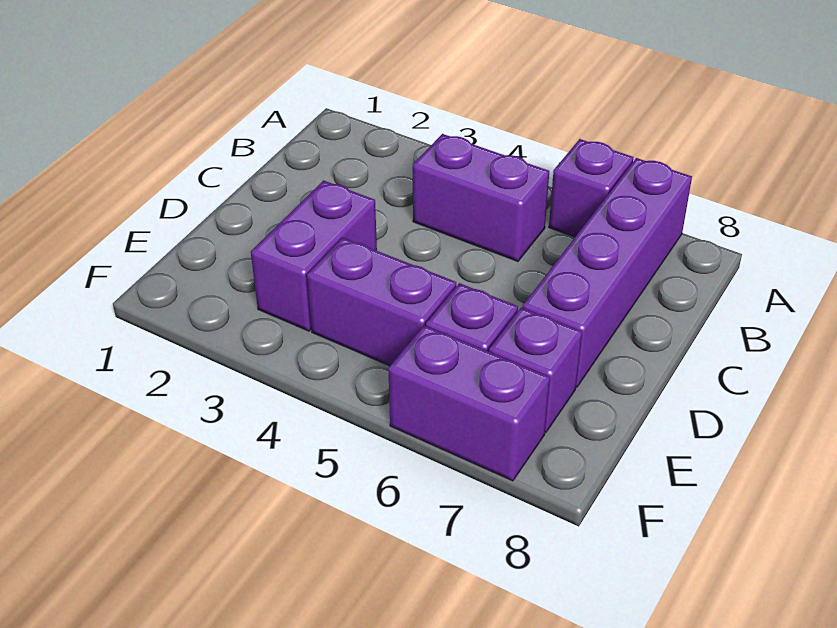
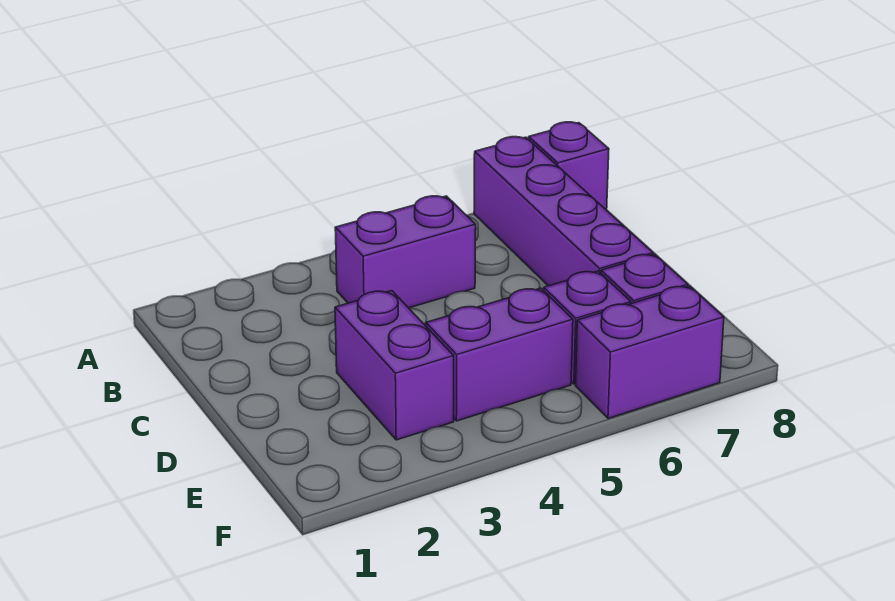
purple brick A6 level 1 -> purple brick A8 level 1

